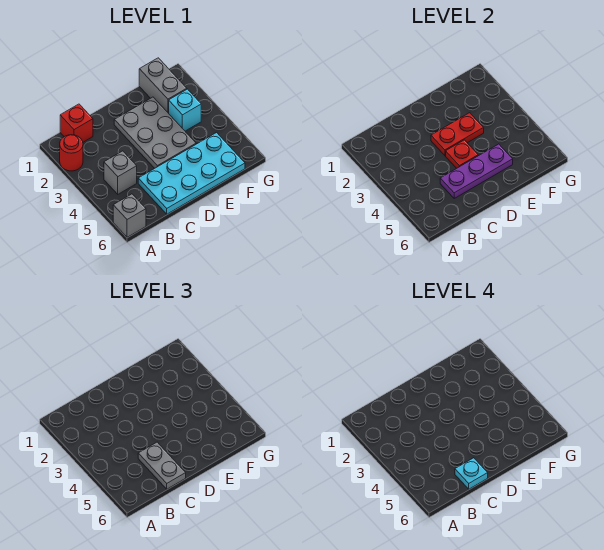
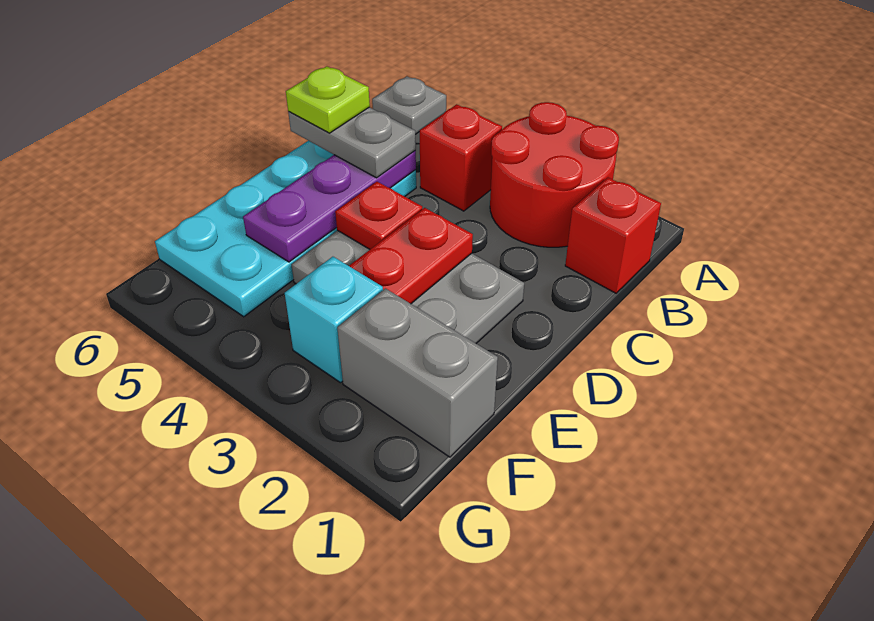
red round brick A2 level 1 -> red round brick A2:B3 level 1
grey brick A6 level 1 -> grey plate A6 level 1
grey brick B4 level 1 -> red brick B4 level 1
cyan plate C6 level 4 -> lime plate C6 level 4

